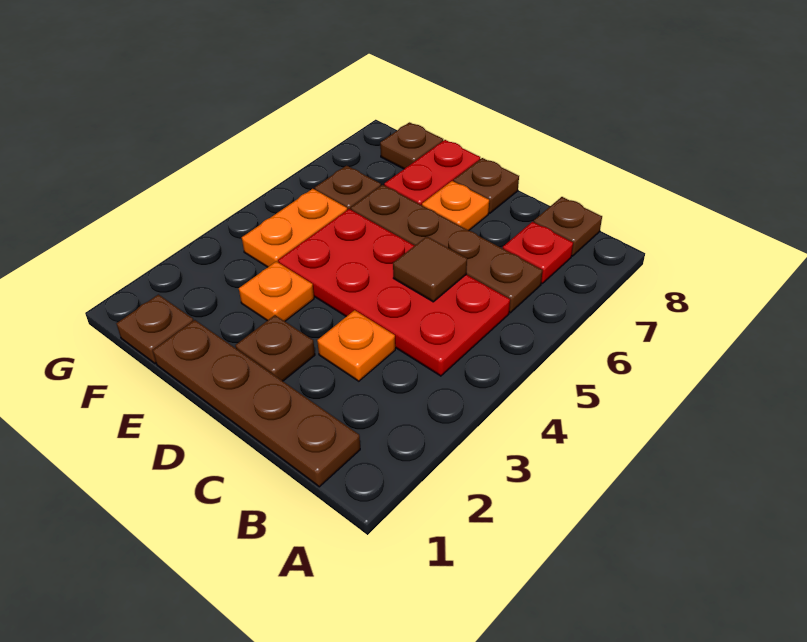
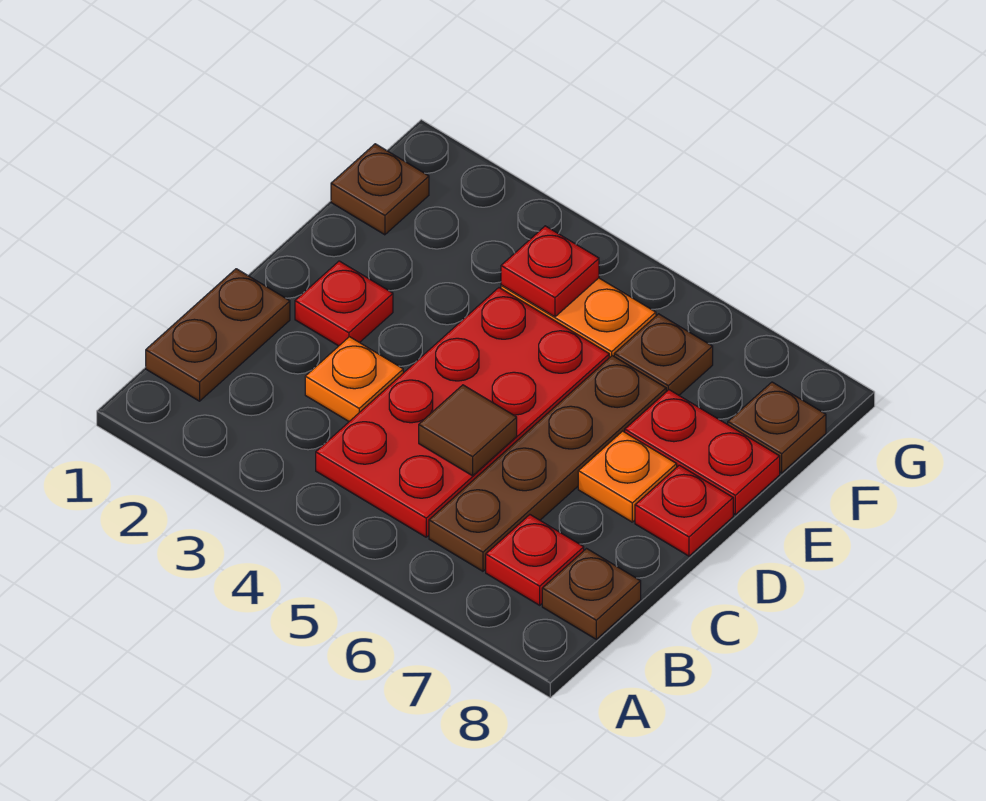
brown plate B1:E1 level 1 -> brown plate B1:C1 level 1
brown plate D2 level 1 -> red plate D2 level 1
brown plate D8 level 1 -> red plate D8 level 1
orange plate E3 level 1 -> none
none -> red plate F4 level 2

